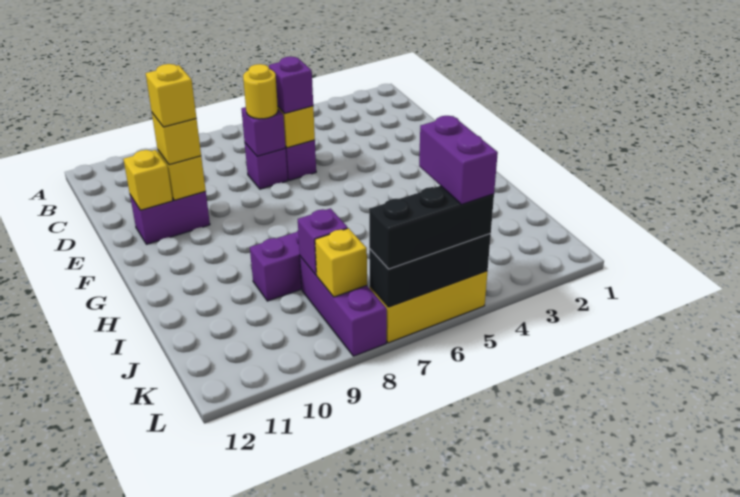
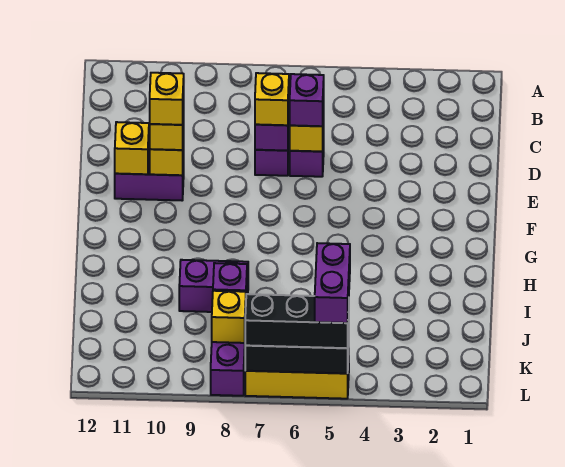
yellow round brick D7 level 3 -> yellow brick D7 level 3

